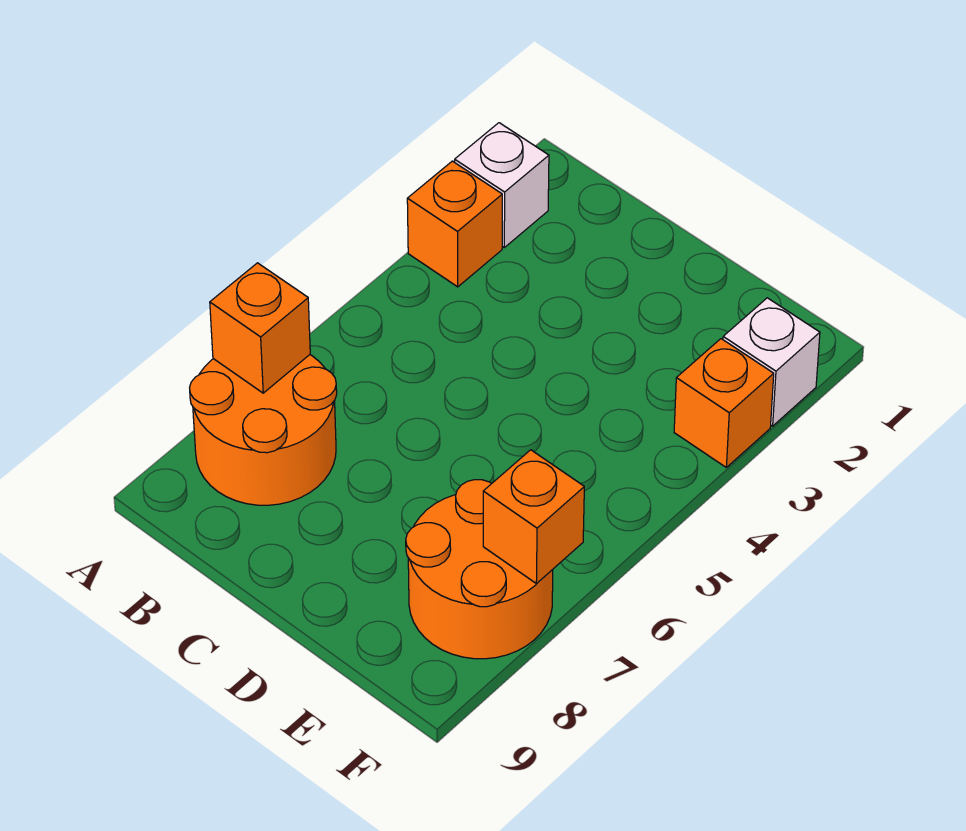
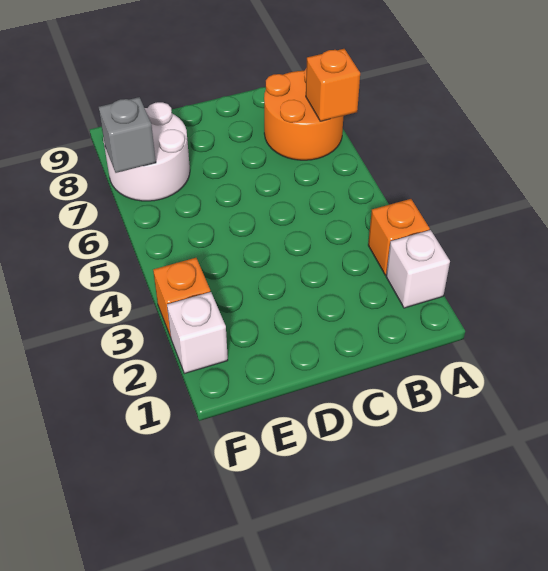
orange round brick E7:F8 level 1 -> white round brick E7:F8 level 1
orange brick F7 level 2 -> grey brick F7 level 2

